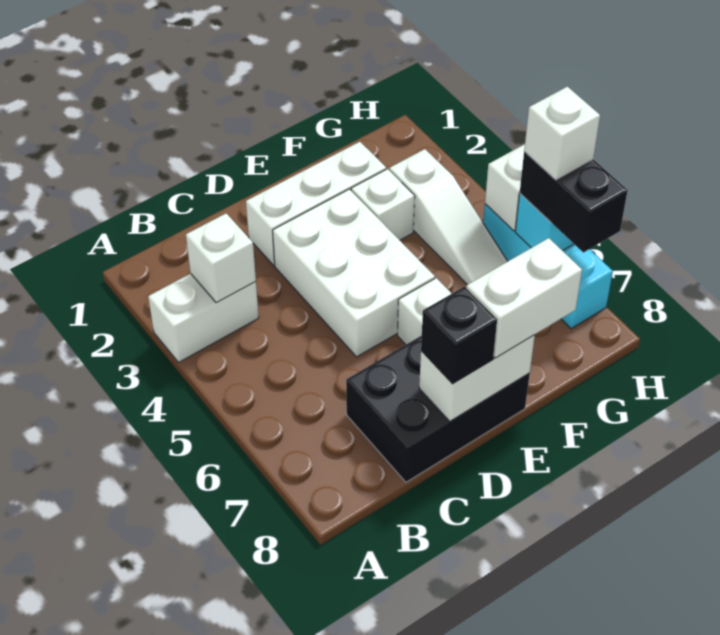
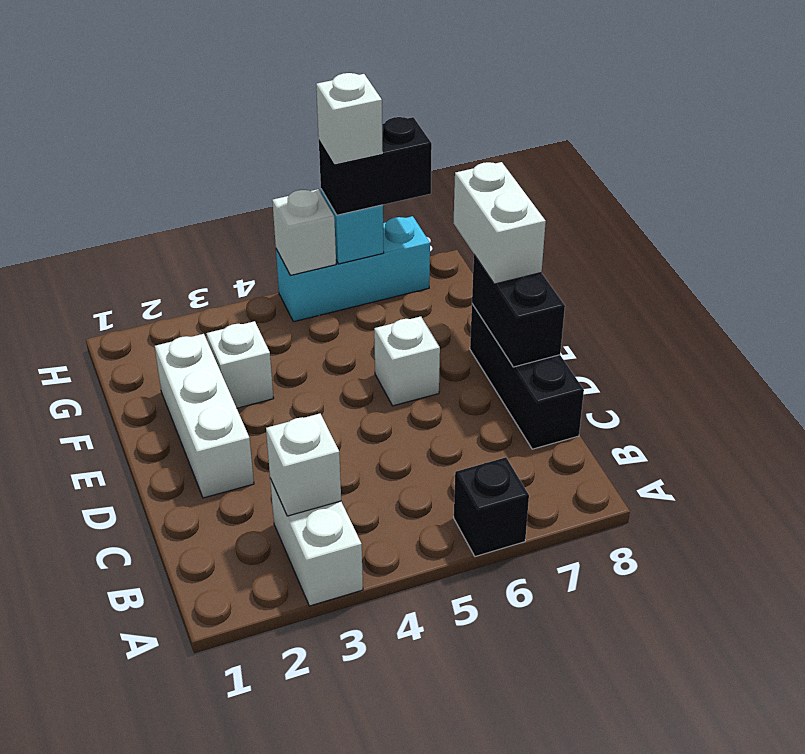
black brick C7:E8 level 1 -> black brick C8:E8 level 1
white brick D3:E5 level 1 -> none
white brick D8:E8 level 2 -> black brick D8:E8 level 2
black brick D8 level 3 -> black brick A6 level 1
white slope G3:G5 level 1 top 3 -> none

